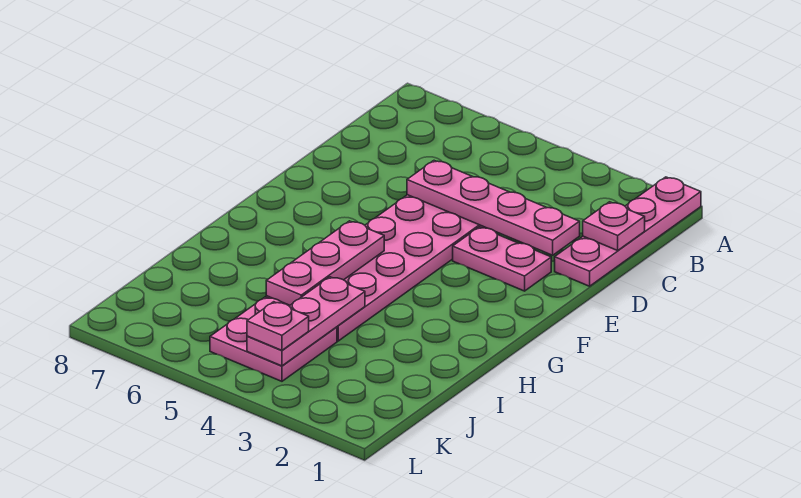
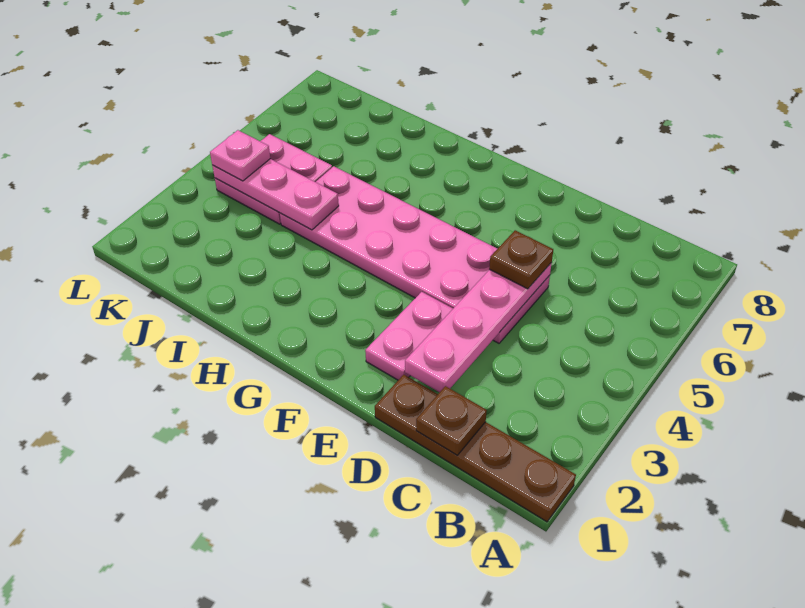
pink plate A1:D1 level 1 -> brown plate A1:D1 level 1
pink plate C1 level 2 -> brown plate C1 level 2
none -> brown plate D5 level 3
pink plate G5:I5 level 2 -> none

